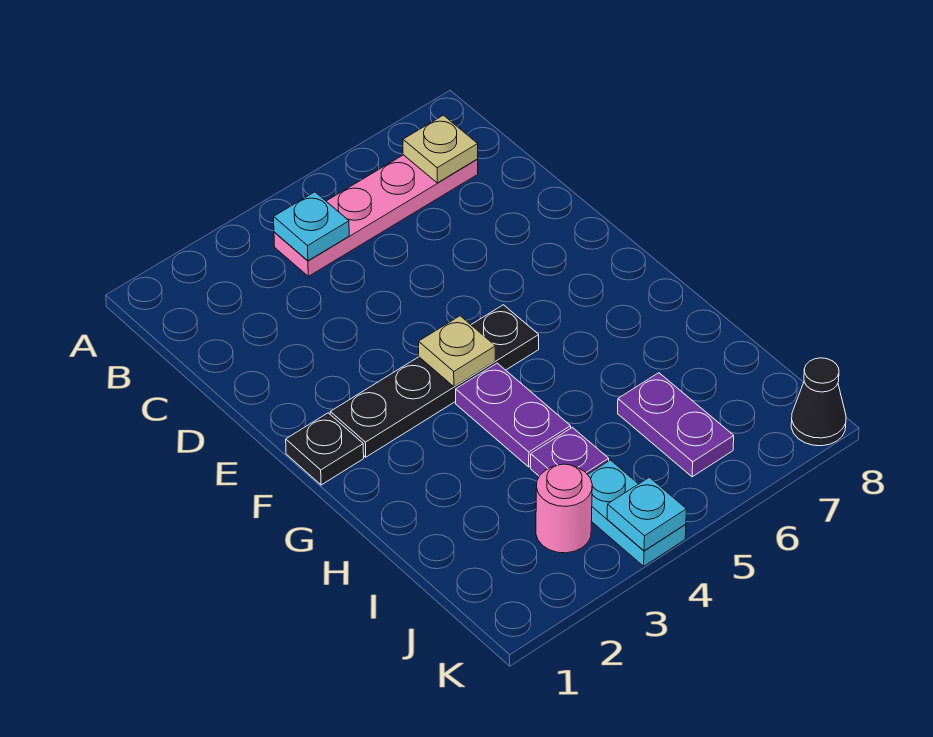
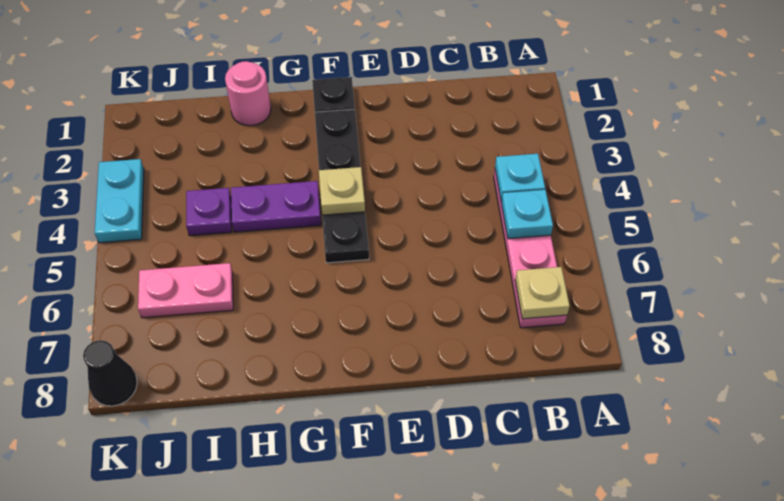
purple plate I6:J6 level 1 -> pink plate I6:J6 level 1
pink round brick J3 level 1 -> pink round brick H1 level 1
cyan plate J4:K4 level 1 -> cyan plate K3:K4 level 1
cyan plate K4 level 2 -> cyan plate B5 level 2

